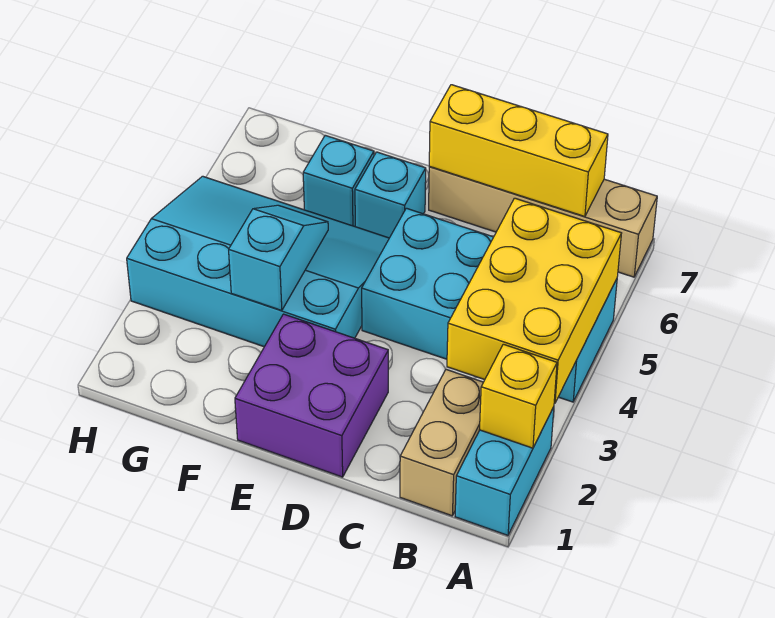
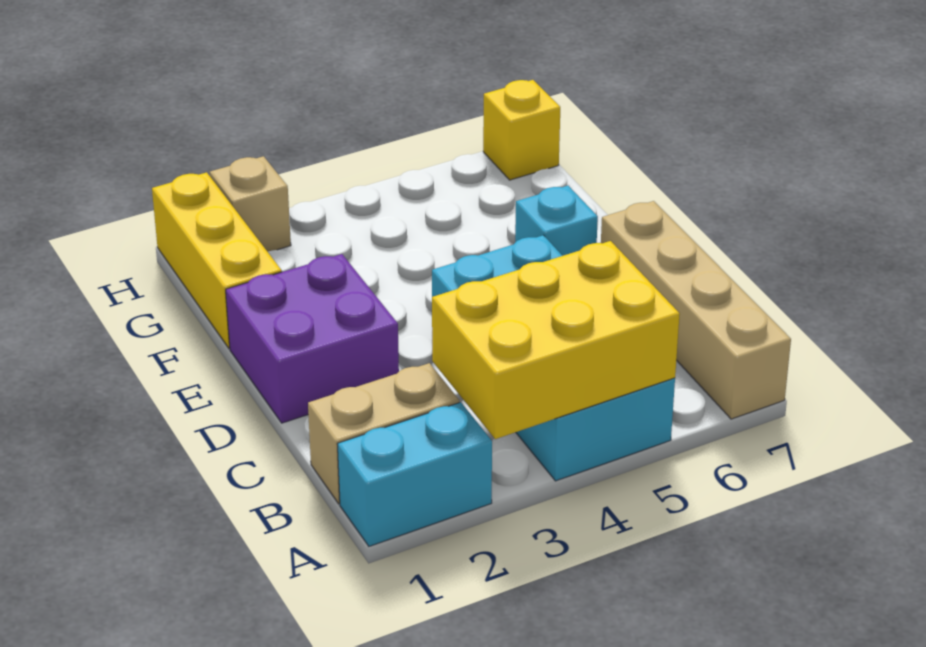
yellow brick A2 level 2 -> yellow brick H7 level 1
yellow brick B7:D7 level 2 -> yellow brick F1:H1 level 1
cyan slope E3:H5 level 1 top 3 -> none
cyan slope F3:F4 level 2 top 3 -> none
cyan brick F6 level 1 -> none
none -> tan brick H2 level 1

